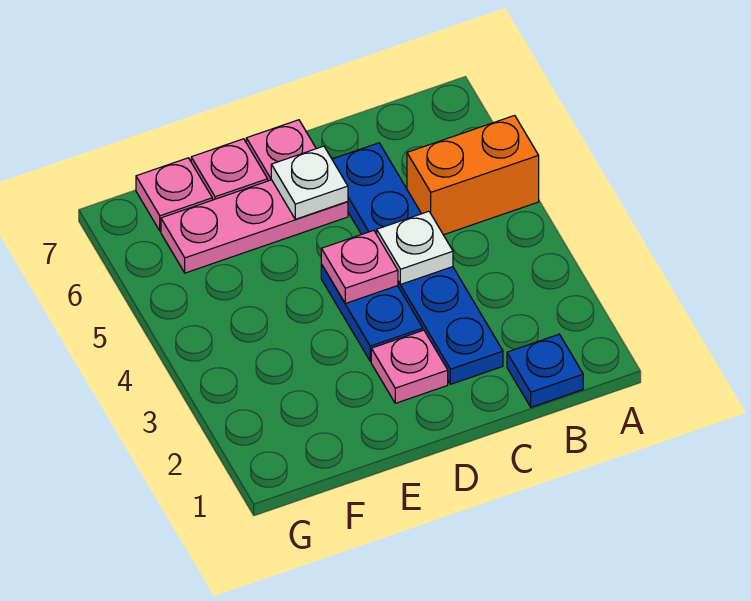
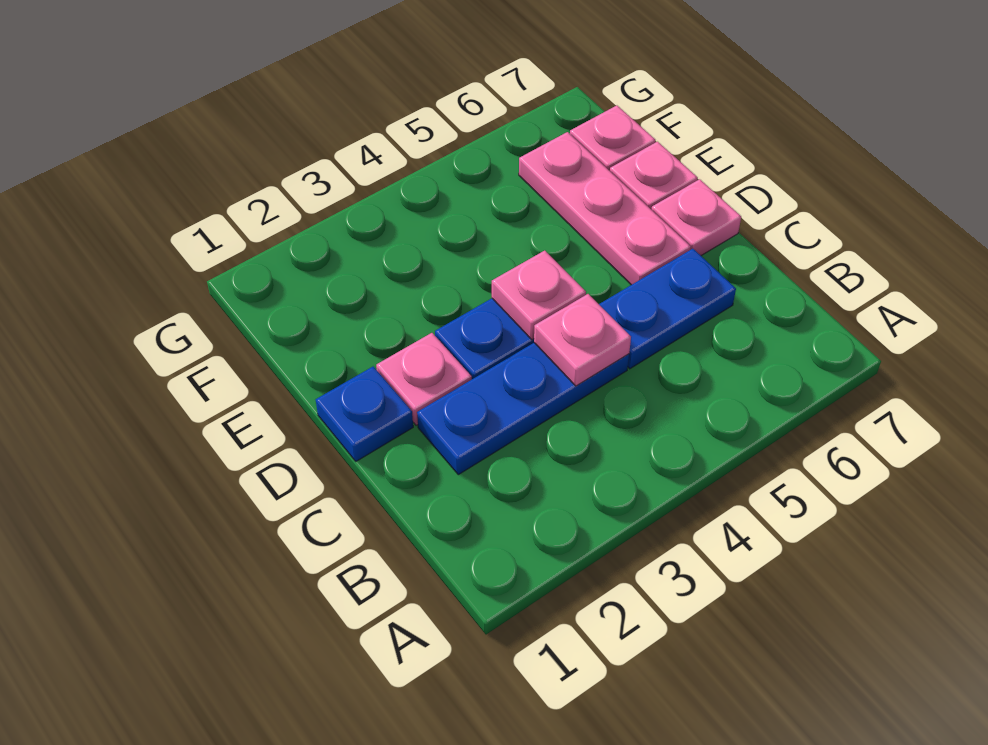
orange brick A5:B5 level 1 -> none
blue plate B1 level 1 -> blue plate D1 level 1
white plate C4 level 2 -> pink plate C4 level 2
white plate D6 level 2 -> none

